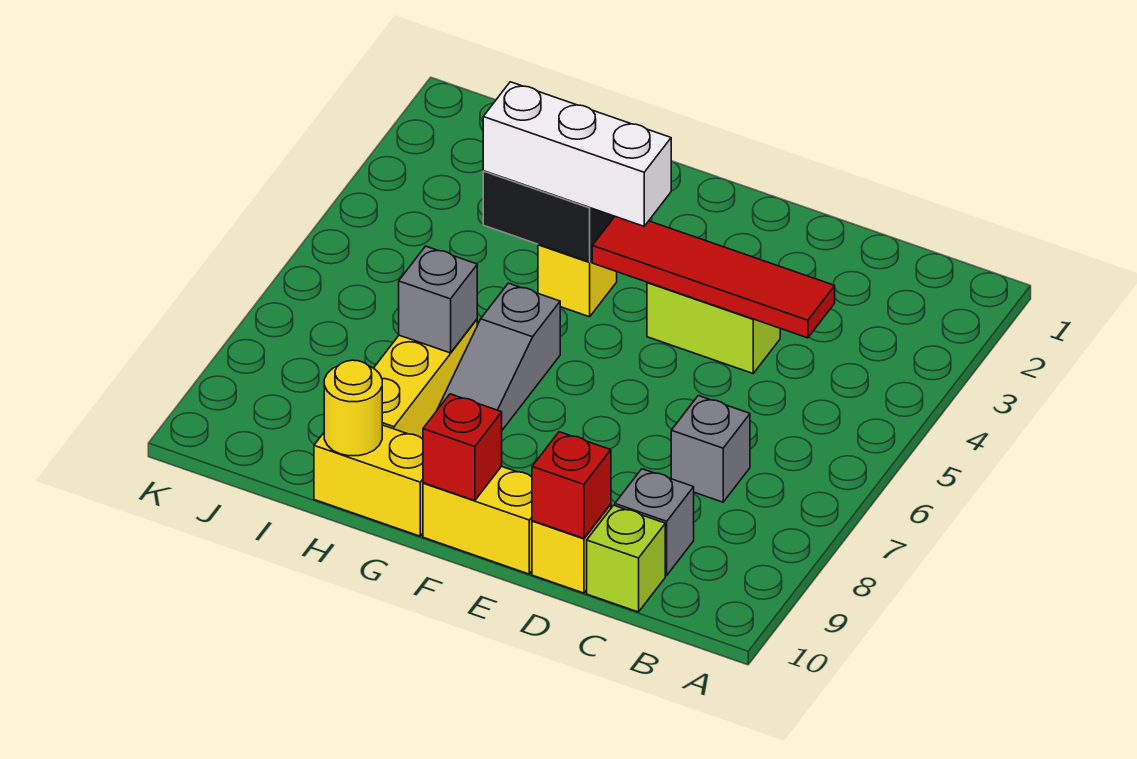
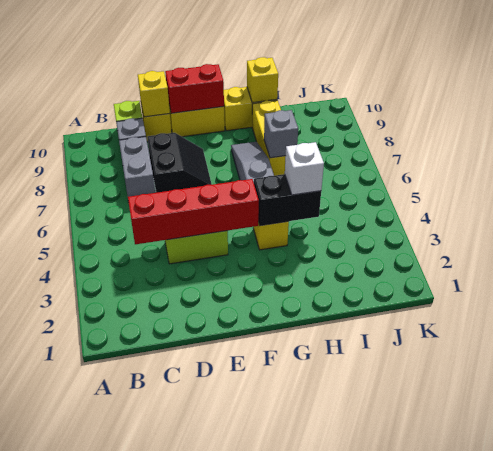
red tile C4:F4 level 2 -> red brick C4:F4 level 2
grey brick C7 level 1 -> grey brick C7:C8 level 1
none -> black slope D7:E8 level 1 top D
red brick D10 level 2 -> yellow brick D10 level 2
white brick F4:H4 level 3 -> white brick H4 level 3
red brick F10 level 2 -> red brick E10:F10 level 2
yellow round brick H10 level 2 -> yellow brick H10 level 2

